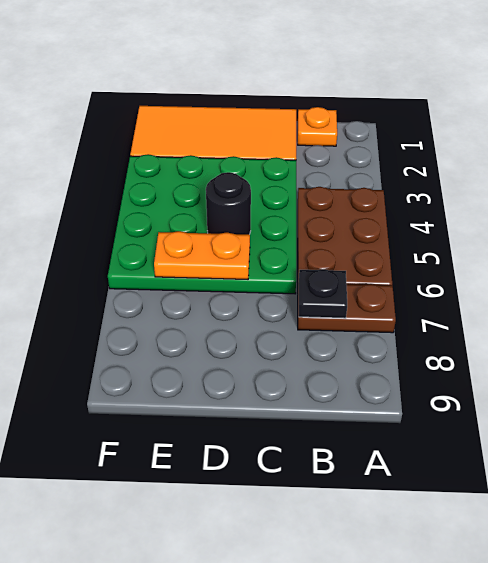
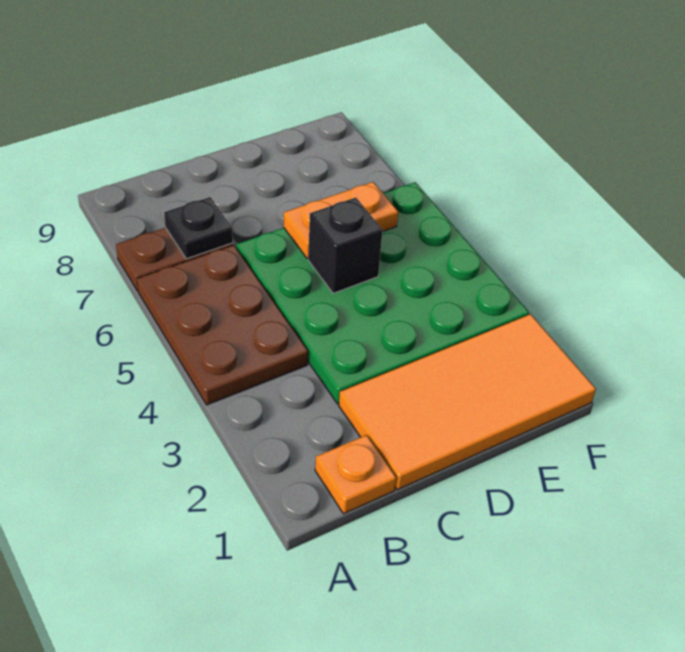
black round brick D5 level 2 -> black brick D5 level 2

